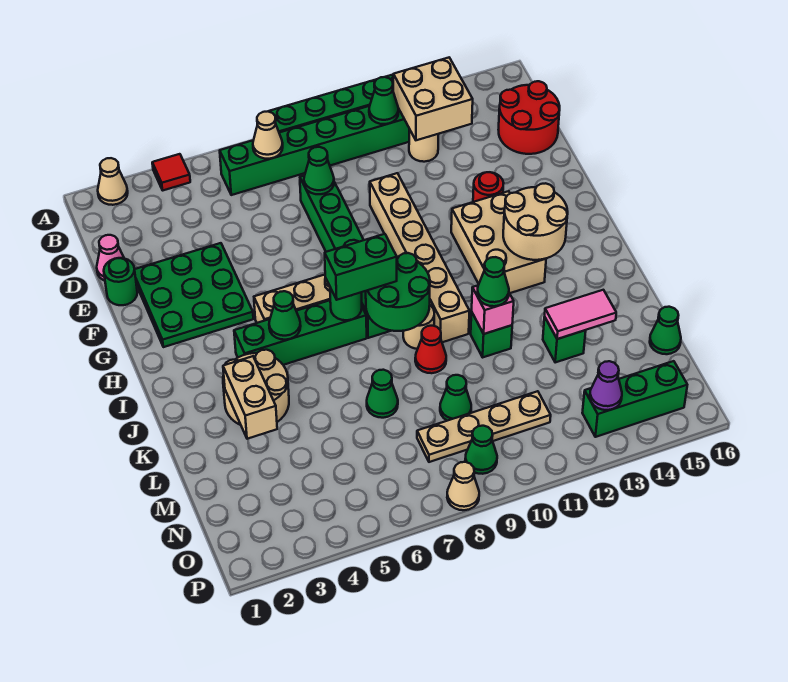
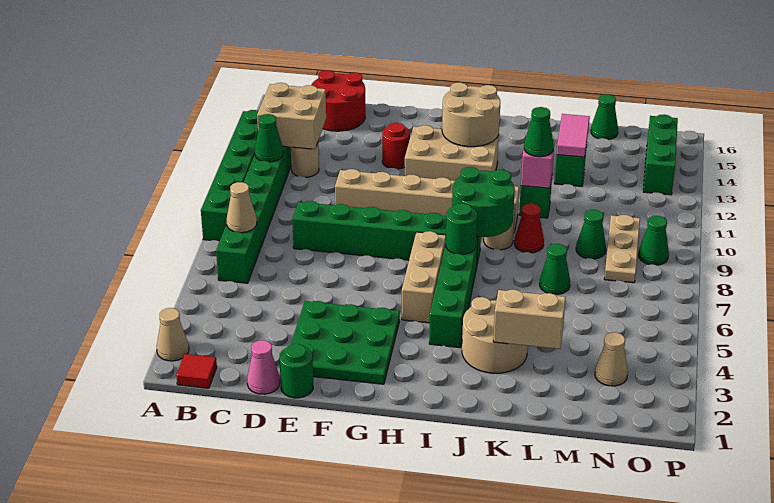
red tile A4 level 1 -> red tile B1 level 1
green cone D8 level 2 -> none
green cone I5 level 2 -> none
green brick I7:I8 level 3 -> none
tan plate N8:N11 level 1 -> tan plate N8:N10 level 1
purple cone O13 level 2 -> none
tan cone P8 level 1 -> tan cone N3 level 1

